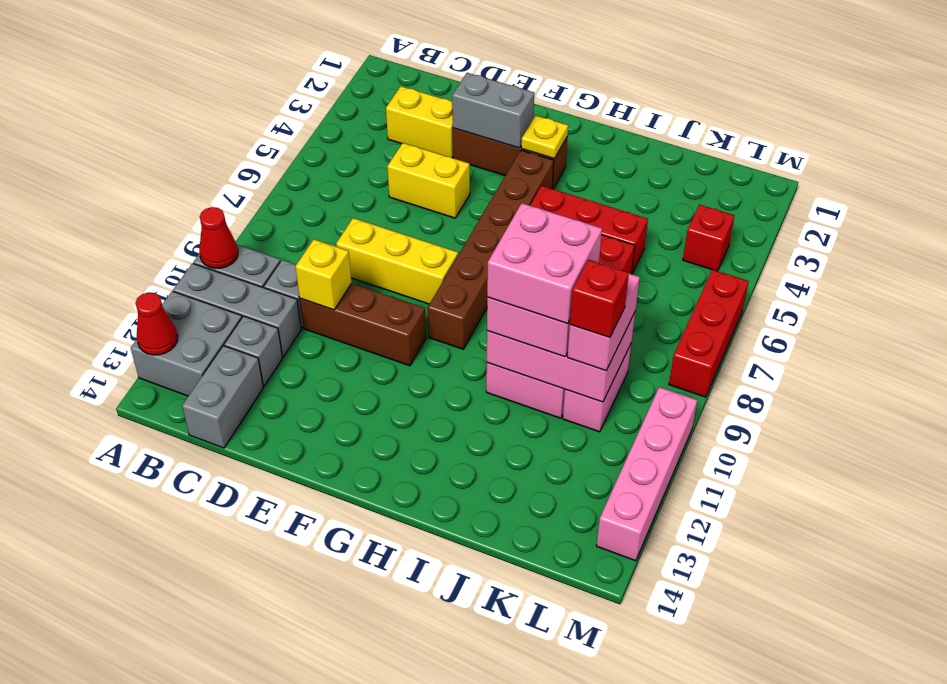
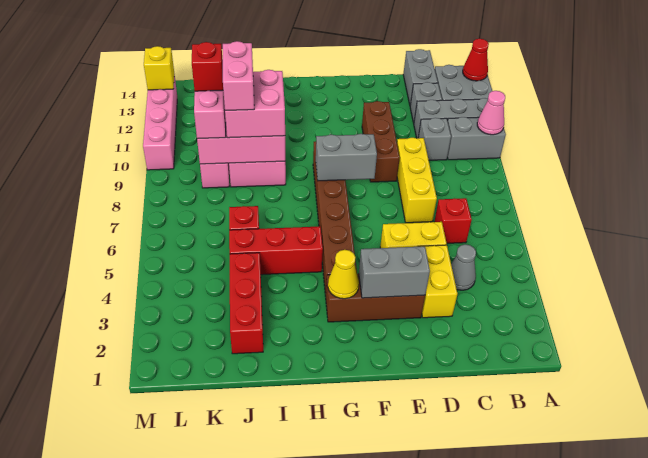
red cone A10 level 2 -> pink cone A10 level 2
yellow brick C3:D3 level 1 -> yellow brick D3:D4 level 1
none -> grey cone C4 level 1
yellow brick D8:F8 level 1 -> yellow brick D7:D9 level 1
brown brick D10:F10 level 1 -> brown brick E9:E11 level 1
yellow brick D10 level 2 -> yellow brick M13 level 2
none -> grey brick F8:G8 level 2
yellow plate G3 level 2 -> yellow cone G3 level 2
pink brick I9:J10 level 4 -> pink brick J9:J10 level 4
red brick L4 level 1 -> red brick C6 level 1
red brick M6:M8 level 1 -> red brick J2:J4 level 1

